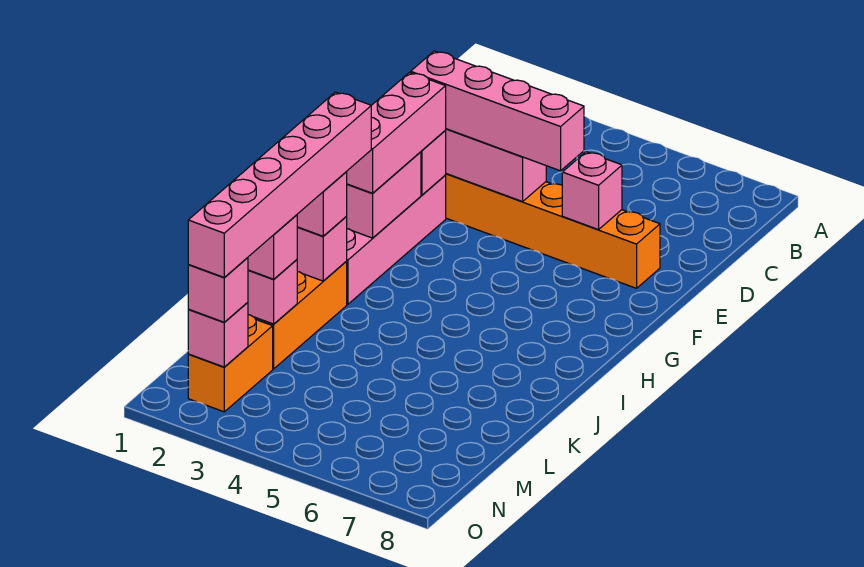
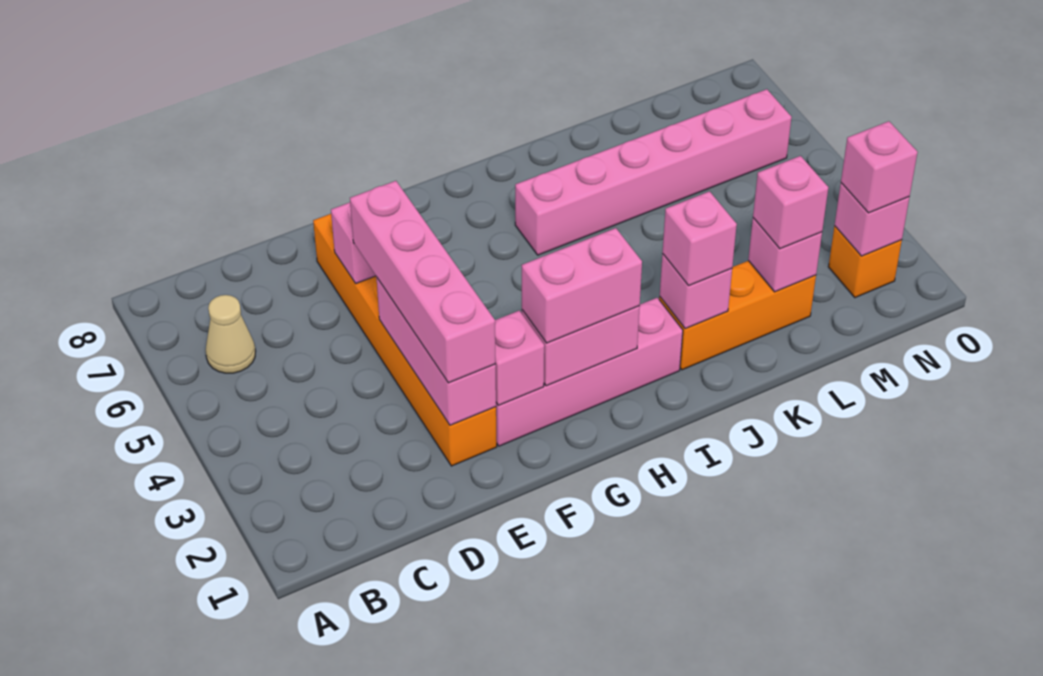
none -> tan cone B6 level 1
pink brick F2:H2 level 3 -> pink brick G2:H2 level 3
pink brick I2:N2 level 4 -> pink brick I6:N6 level 1
orange brick M2:N2 level 1 -> orange brick N2 level 1

